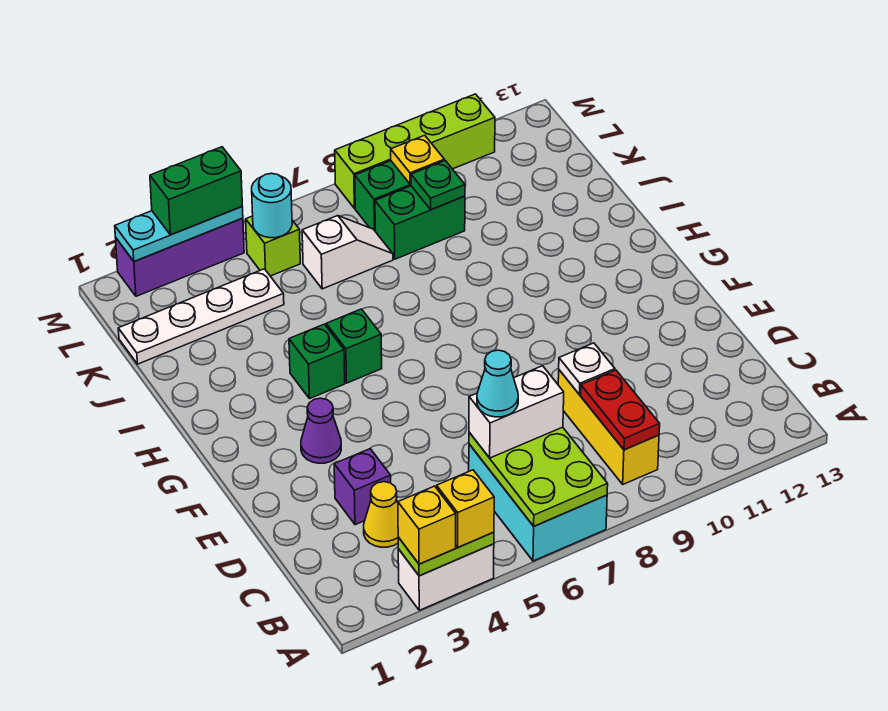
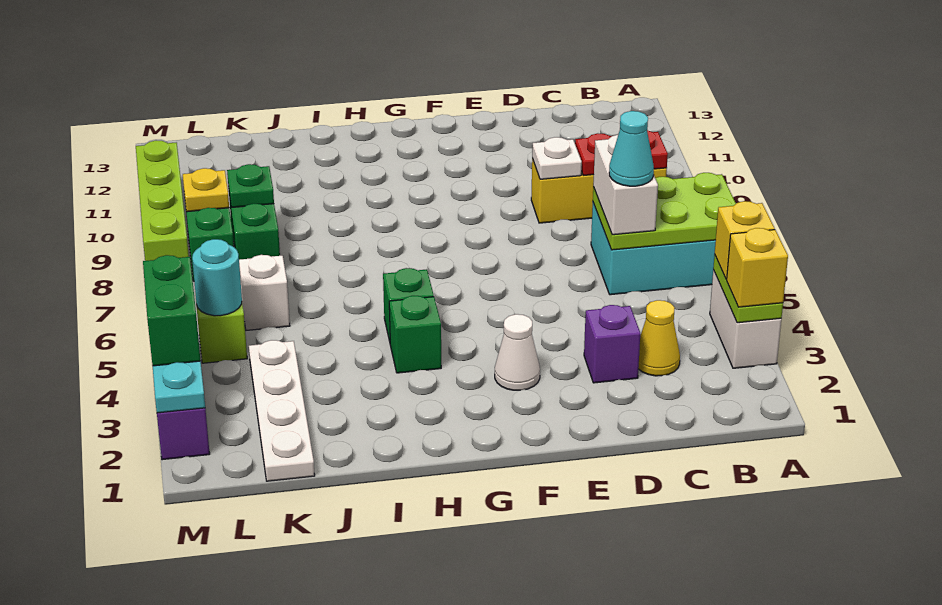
purple cone F3 level 1 -> white cone F3 level 1

